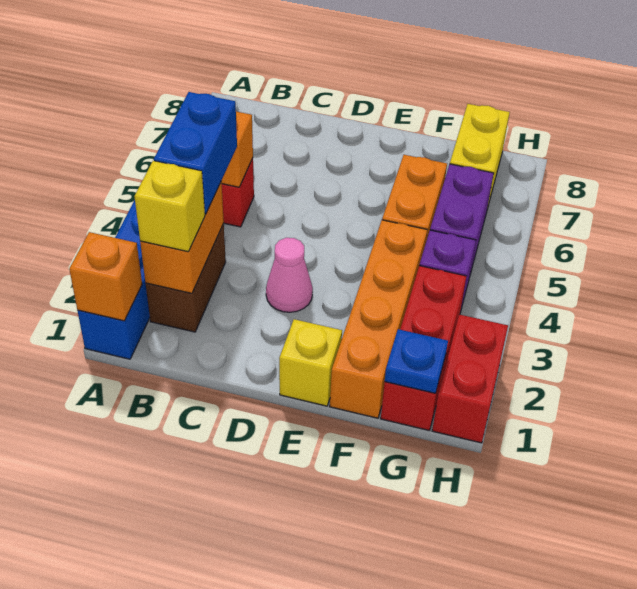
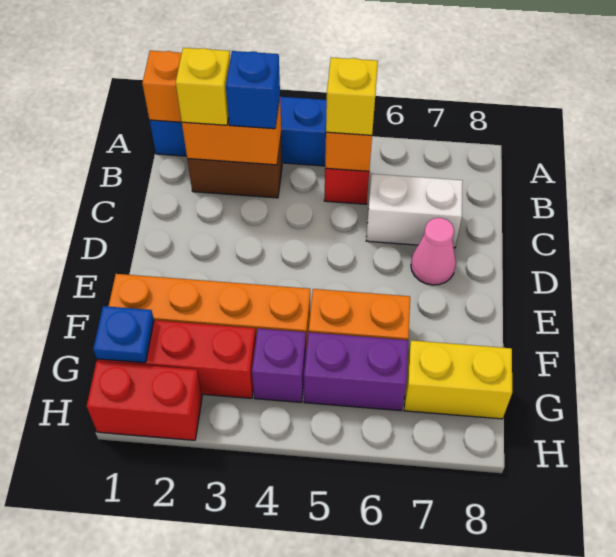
blue brick B3:B4 level 3 -> blue brick B3 level 3
none -> white brick C6:C7 level 1
pink cone D3 level 1 -> pink cone D7 level 1
yellow brick E1 level 1 -> yellow brick B5 level 3

